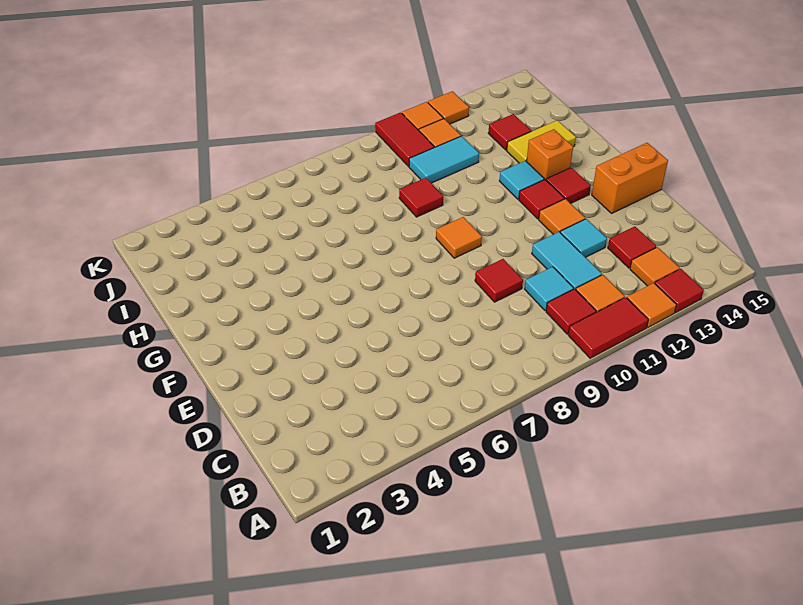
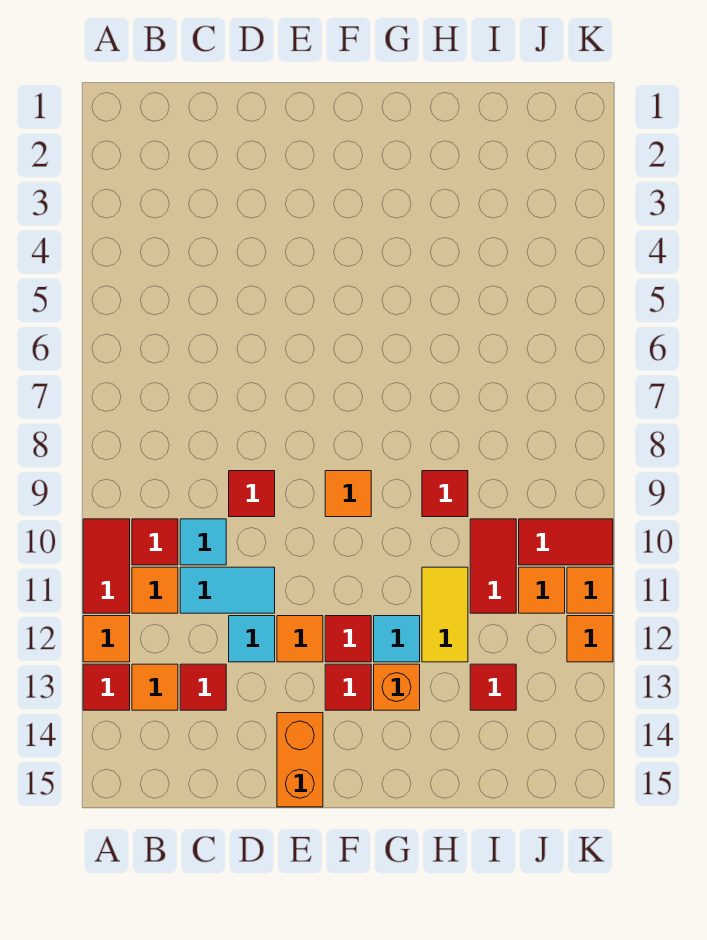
yellow tile H13:H14 level 1 -> yellow tile H11:H12 level 1
cyan tile I10:I11 level 1 -> red tile I10:I11 level 1

